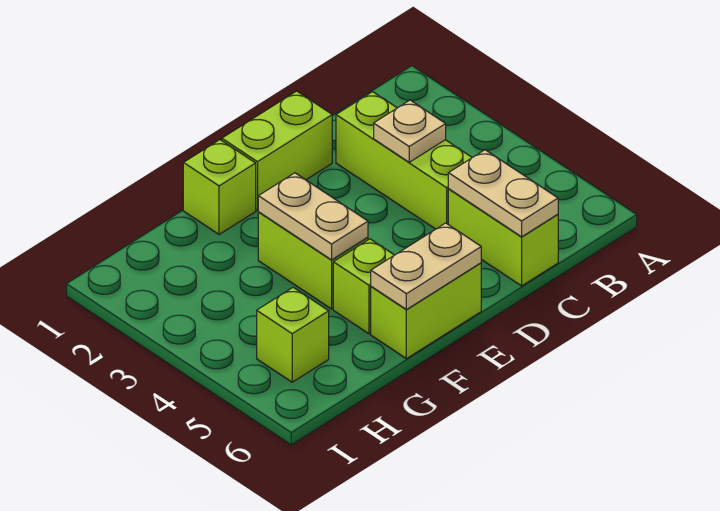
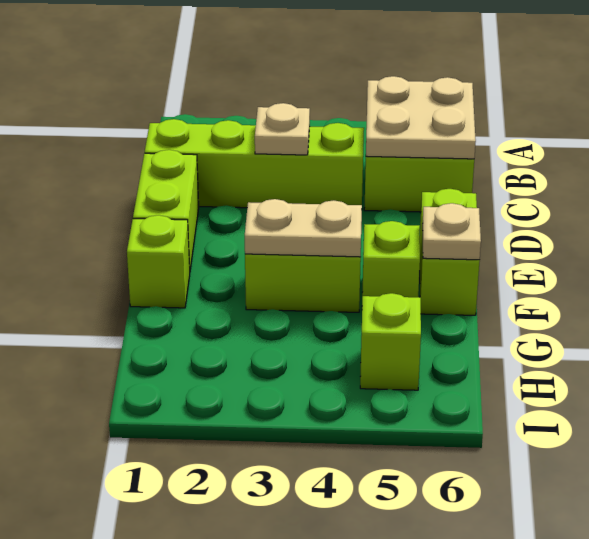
lime brick C2:C4 level 1 -> lime brick C1:C4 level 1
tan plate C5:C6 level 2 -> tan plate B5:C6 level 2
tan plate E6:F6 level 2 -> tan plate F6 level 2

